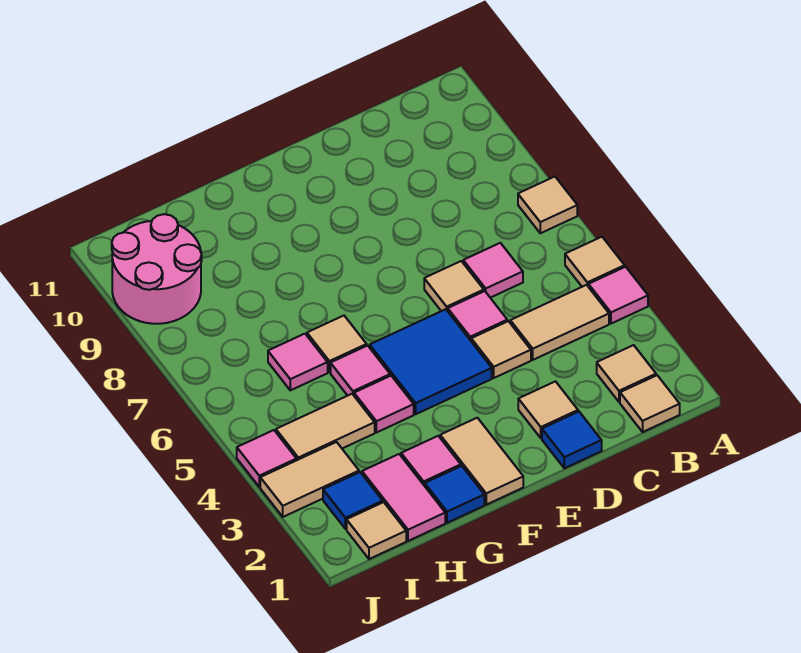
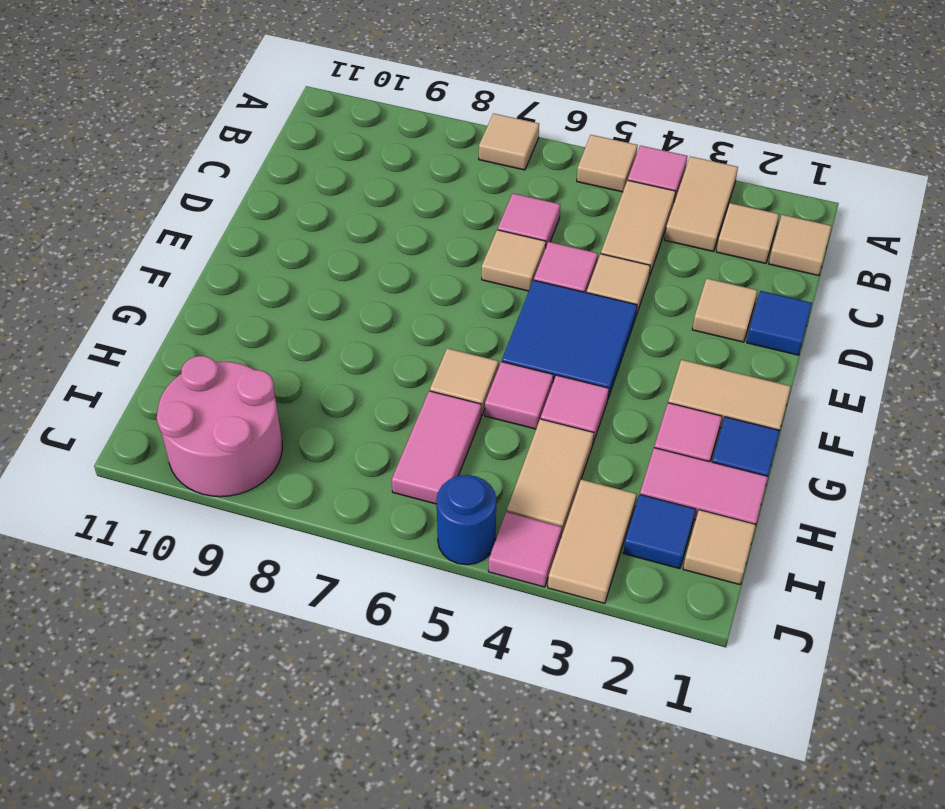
none -> tan tile A3:B3 level 1
pink tile H6 level 1 -> pink tile H6:I6 level 1
none -> blue round brick J5 level 1

